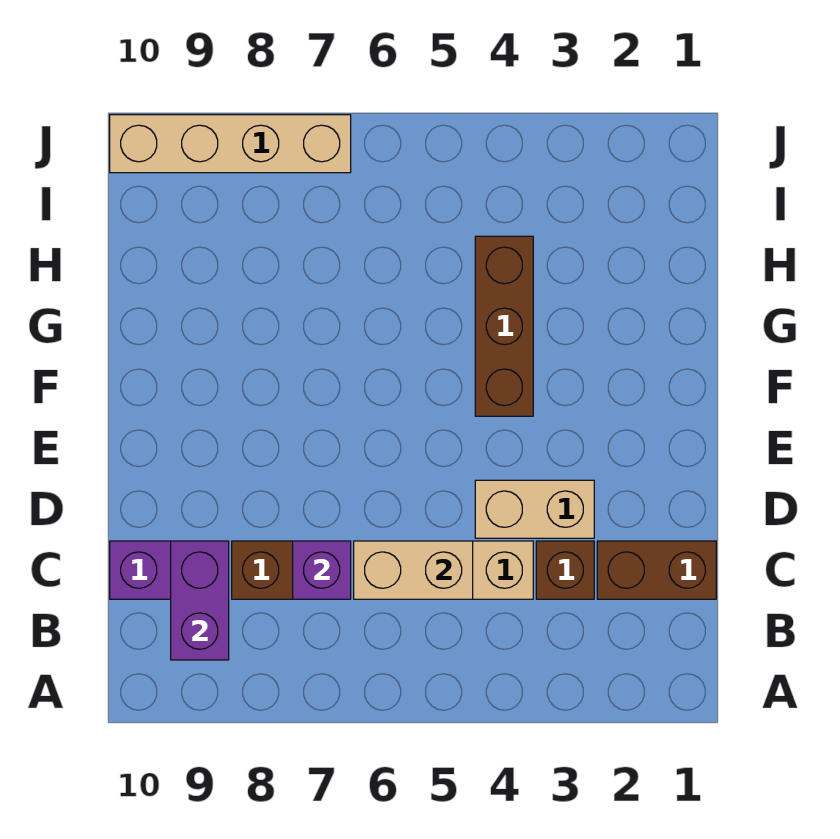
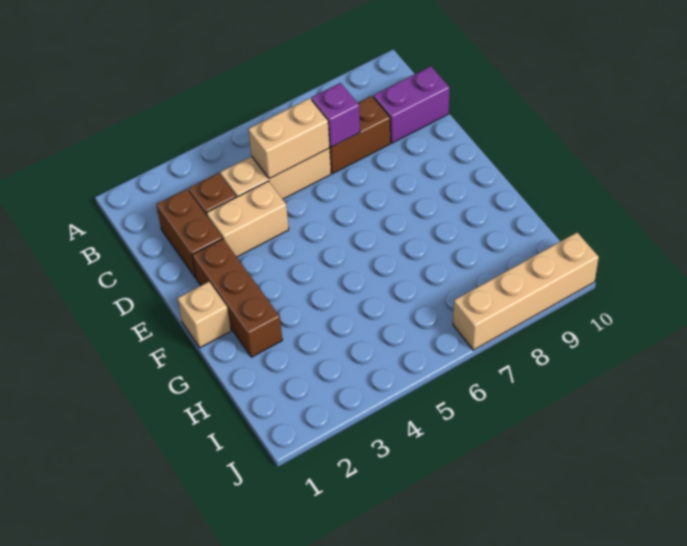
purple brick B9:C9 level 2 -> none
brown brick C1:C2 level 1 -> brown brick C2:D2 level 1
none -> tan brick F1 level 1
brown brick F4:H4 level 1 -> brown brick E2:G2 level 1

